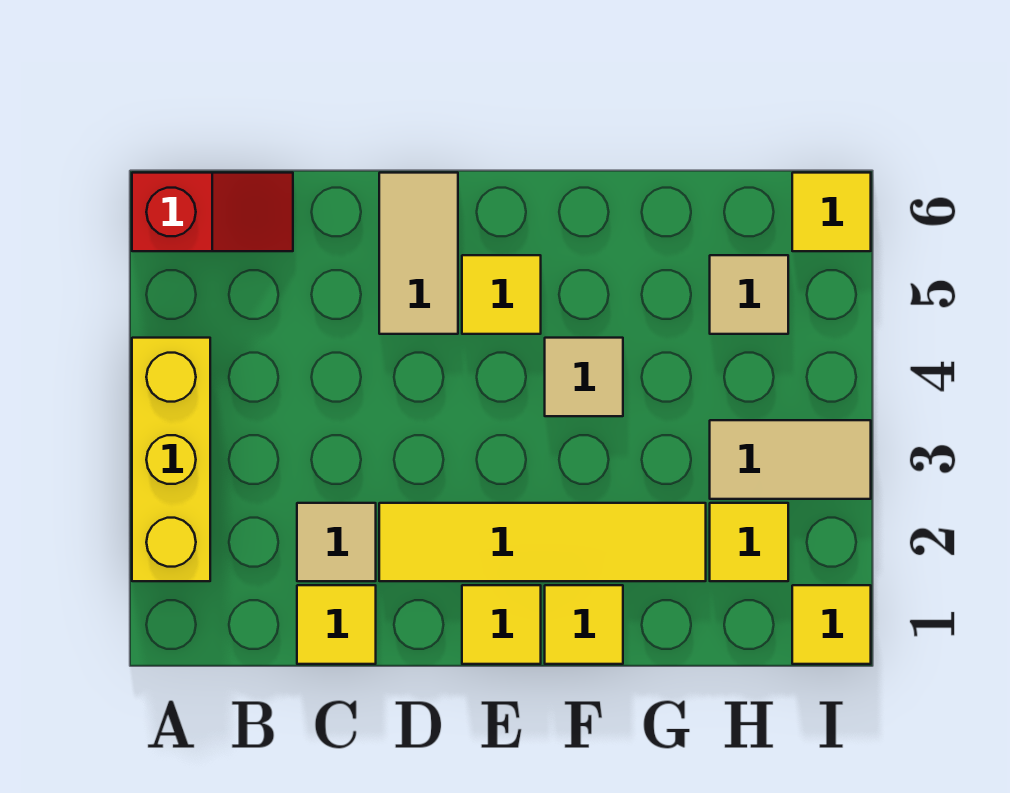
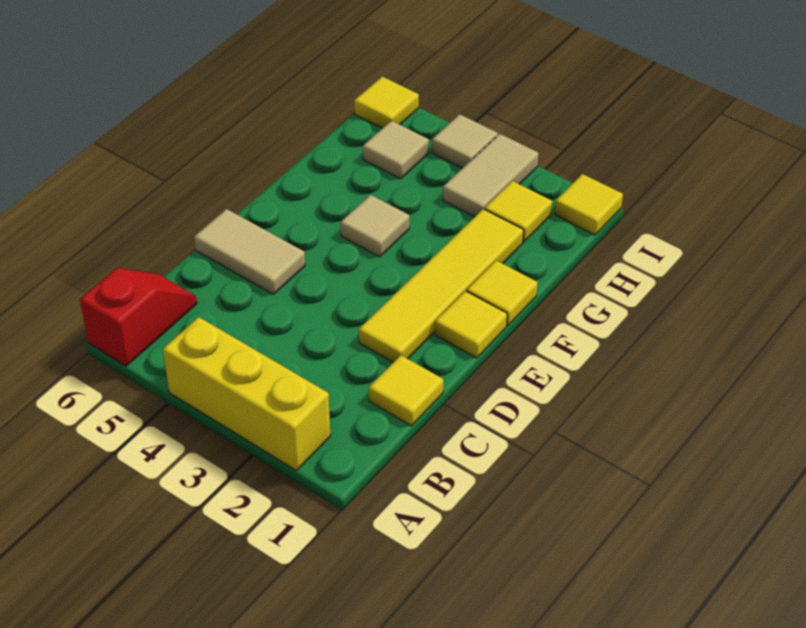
tan tile C2 level 1 -> tan tile I4 level 1
yellow tile E5 level 1 -> none

